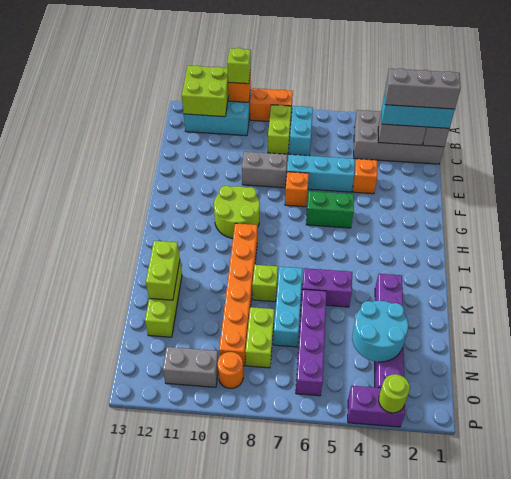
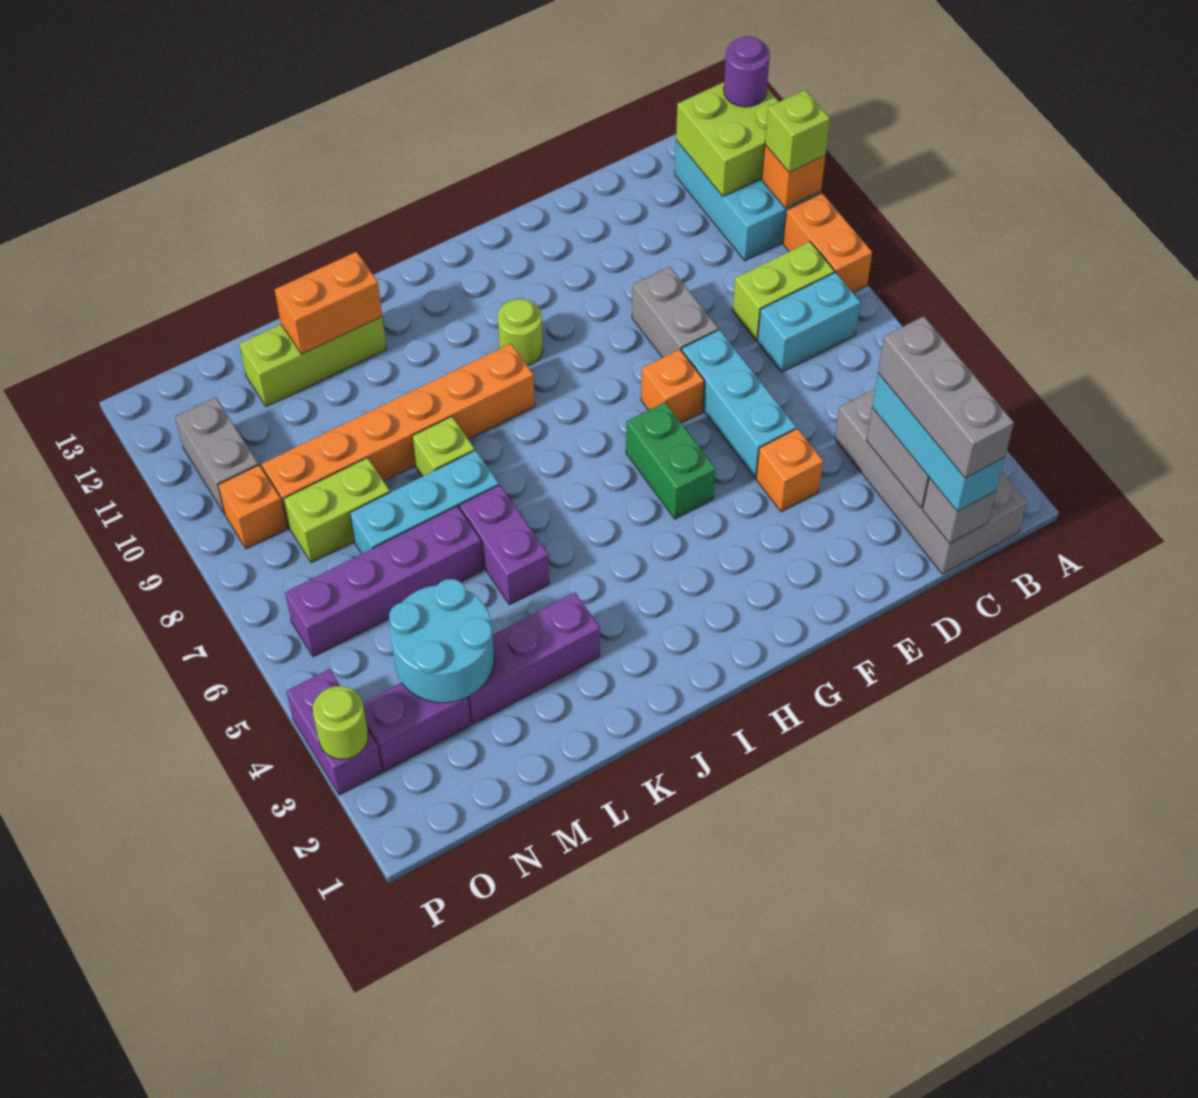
none -> purple round brick A12 level 3
lime round brick G9:H10 level 1 -> lime round brick H10 level 1
lime brick K12:L12 level 2 -> orange brick K12:L12 level 2
orange round brick O9 level 1 -> orange brick O9 level 1

